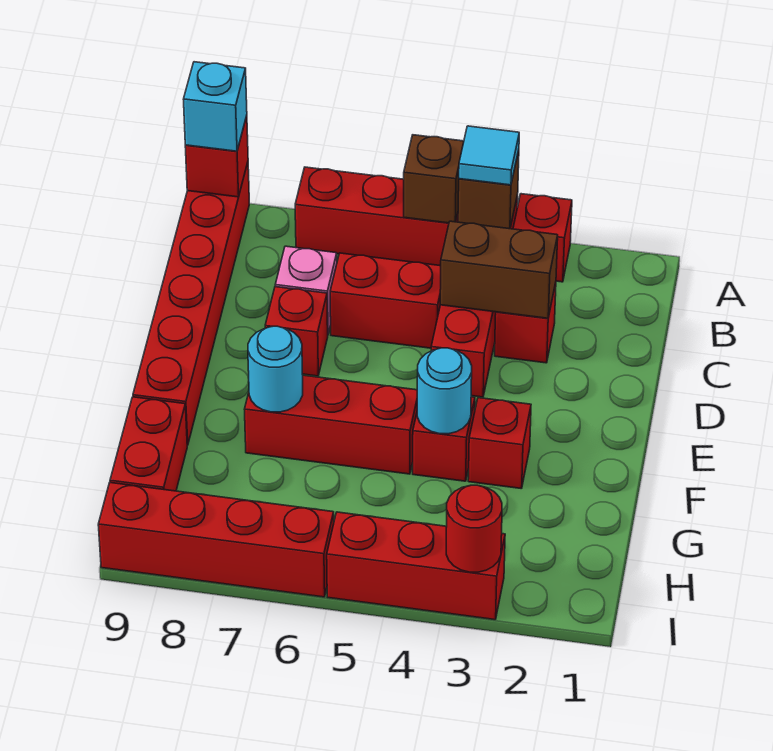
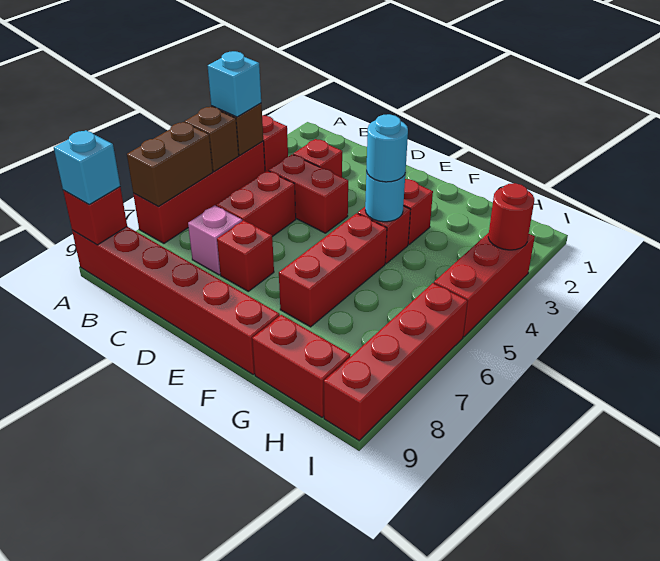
cyan tile A4 level 3 -> cyan brick A4 level 3
brown brick C3:C4 level 2 -> brown brick A6:A7 level 2
cyan round brick F7 level 2 -> cyan round brick F4 level 3

